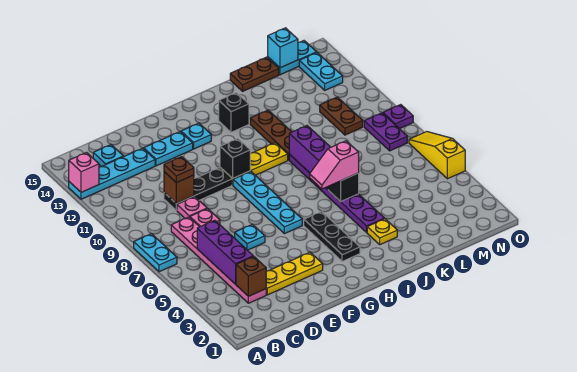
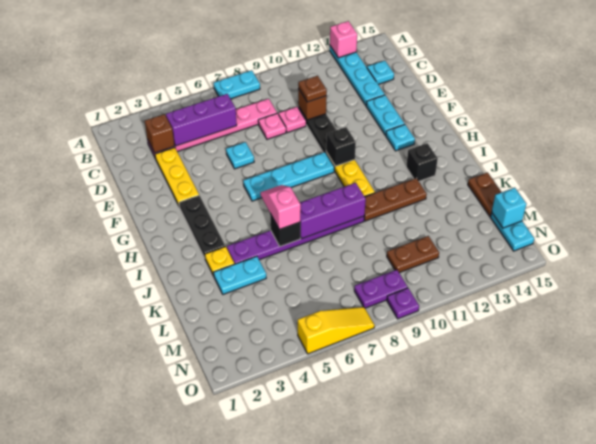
black plate H3:H5 level 1 -> black plate G3:I3 level 1
cyan plate N13:N14 level 1 -> cyan plate K3:K4 level 1

